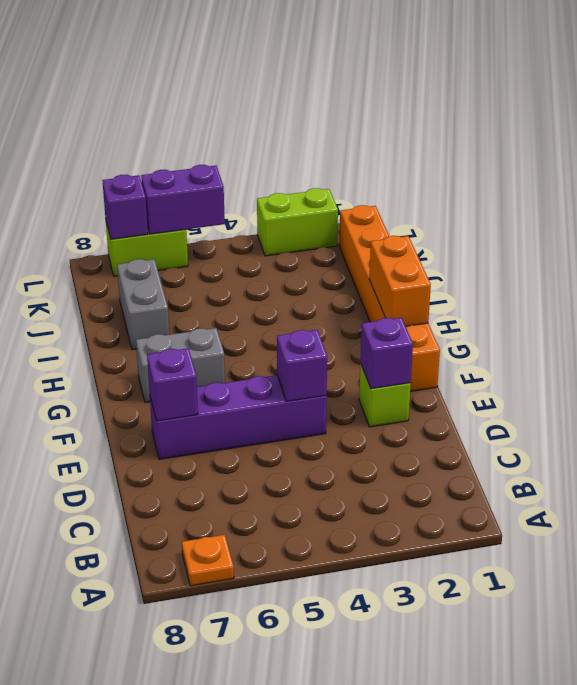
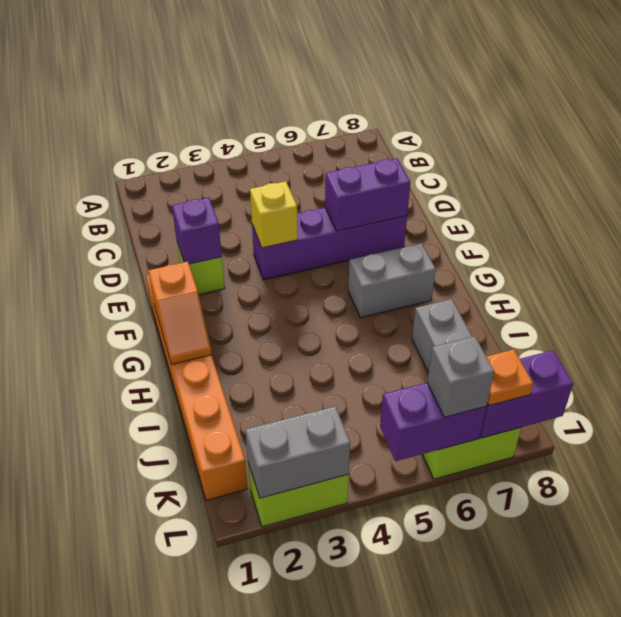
orange plate A7 level 1 -> orange plate L7 level 3
purple brick E4 level 2 -> yellow brick E4 level 2
purple brick E7 level 2 -> purple brick E6:E7 level 2
orange brick G1:H1 level 2 -> orange slope G1:H1 level 2 top G
none -> grey brick L2:L3 level 2
none -> grey brick L6 level 3
purple brick L7 level 2 -> purple brick L7:L8 level 2

